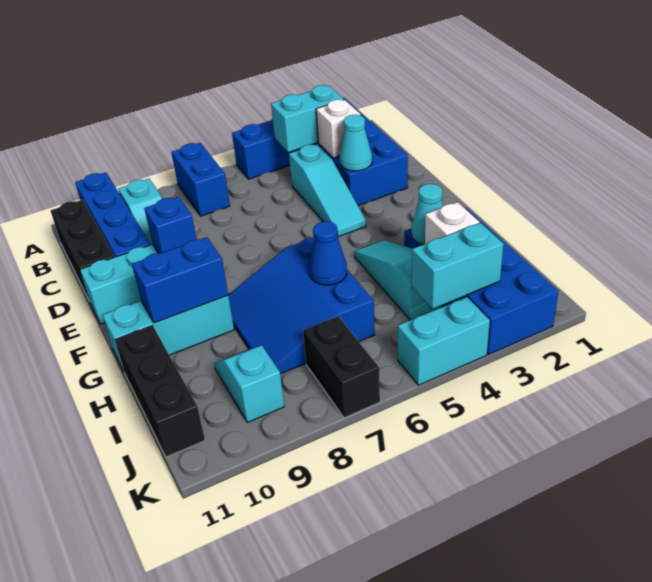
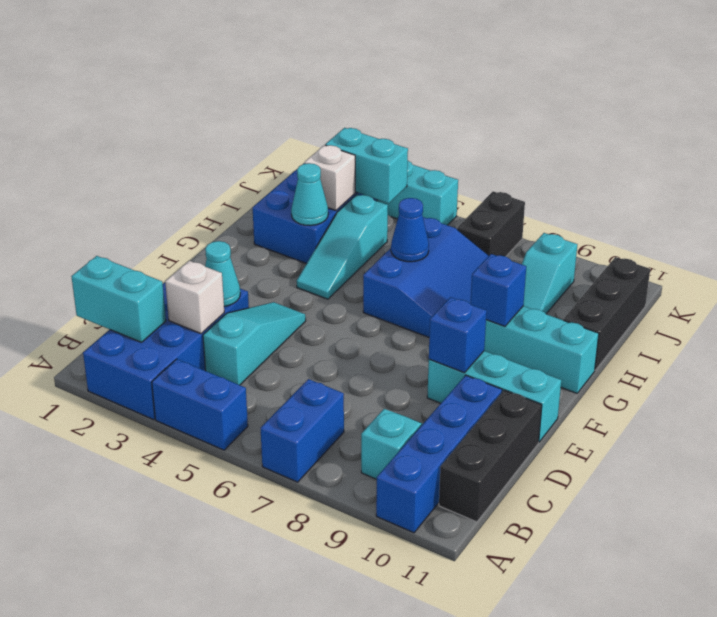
cyan brick B3:B4 level 2 -> cyan brick B1:B2 level 2
blue brick G9:G10 level 2 -> blue brick G9 level 2

